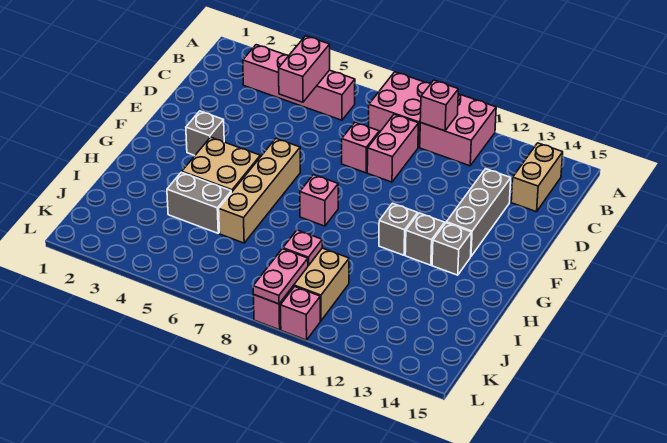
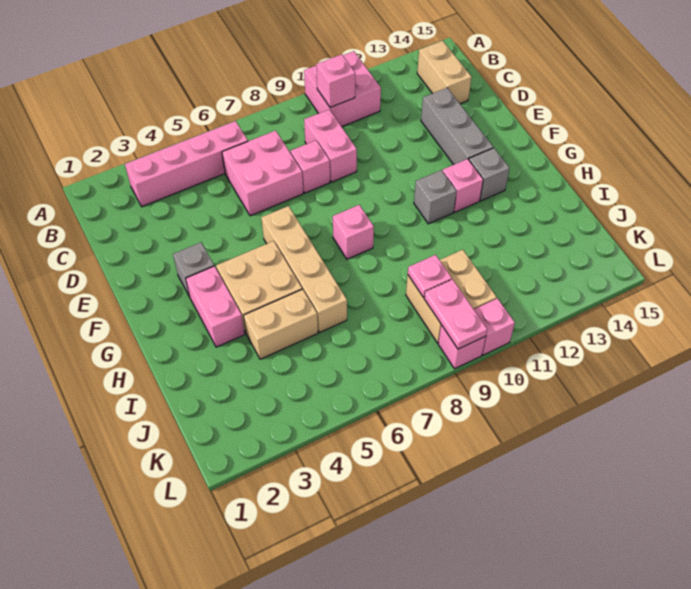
pink brick A8:B9 level 1 -> pink brick C6:D7 level 1
pink brick B5:C5 level 2 -> pink brick G3:H3 level 1
grey brick G12 level 1 -> pink brick G12 level 1
grey brick I4:I5 level 1 -> tan brick I4:I5 level 1

